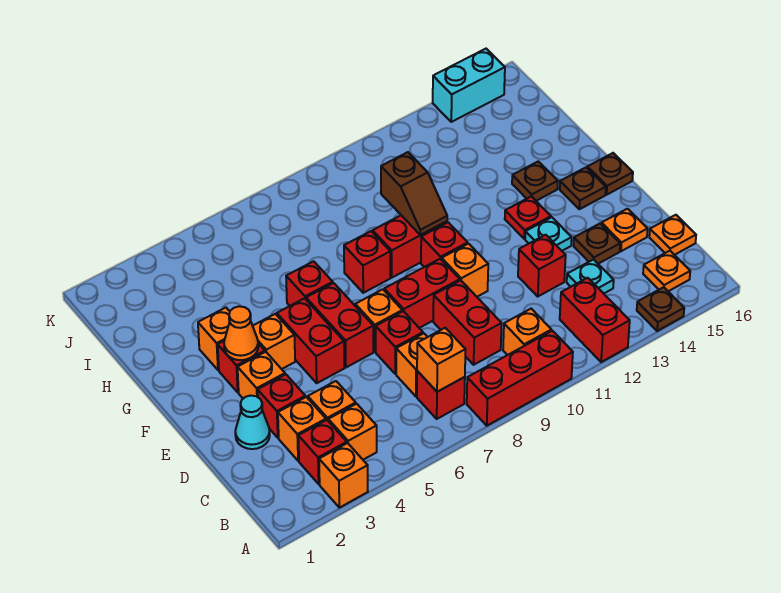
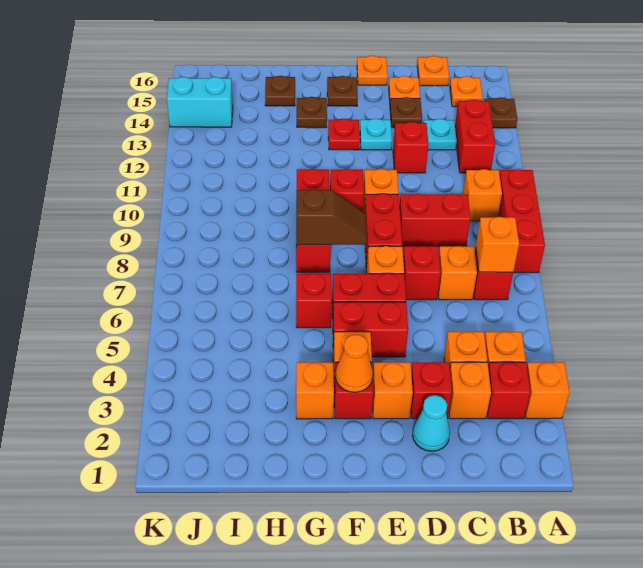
red brick A12:B12 level 1 -> red brick B12:B13 level 1
none -> orange plate E16 level 1
brown plate F16 level 1 -> brown plate H15 level 1
brown slope G10:H10 level 2 top H -> brown slope F8:G8 level 2 top G
cyan brick K14:K15 level 1 -> cyan brick J14:K14 level 1

